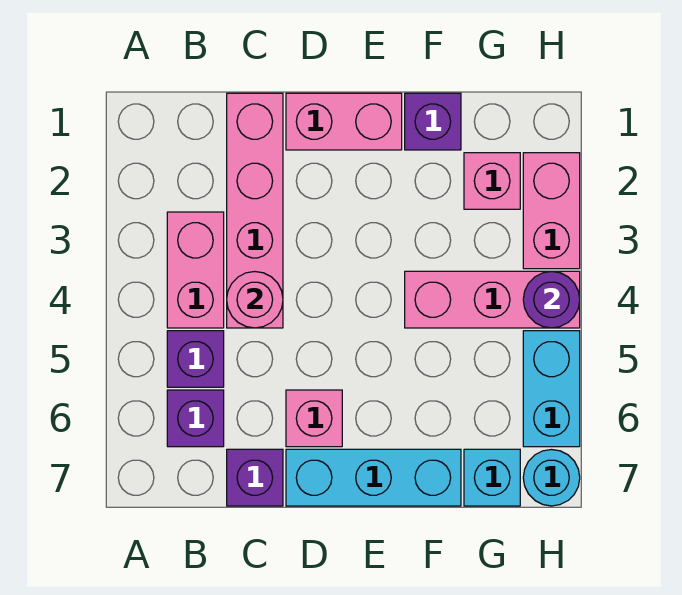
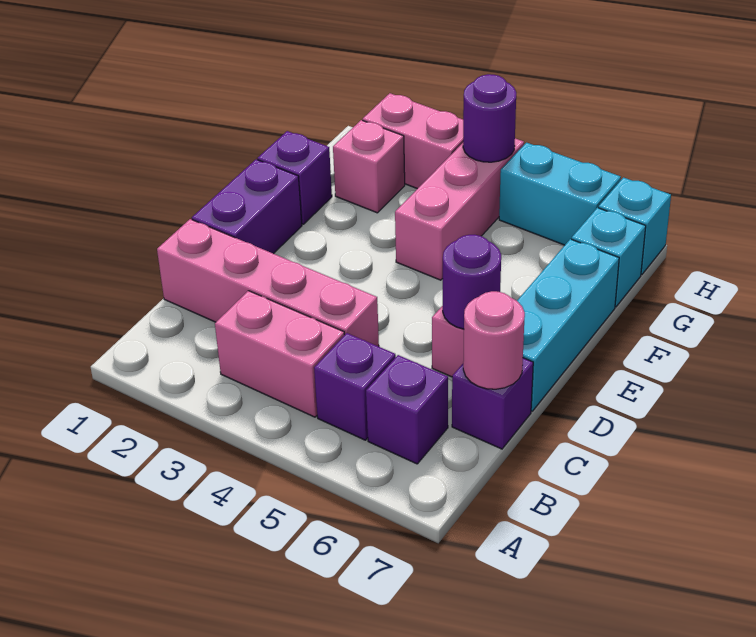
pink round brick C4 level 2 -> pink round brick C7 level 2
pink brick D1:E1 level 1 -> purple brick D1:E1 level 1
none -> purple round brick D6 level 2
cyan round brick H7 level 1 -> cyan brick H7 level 1

